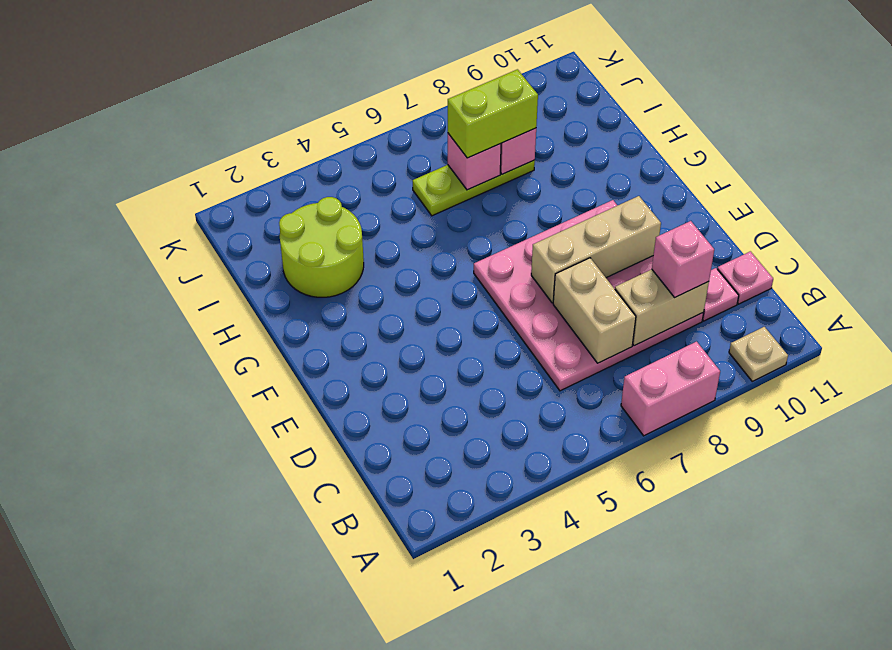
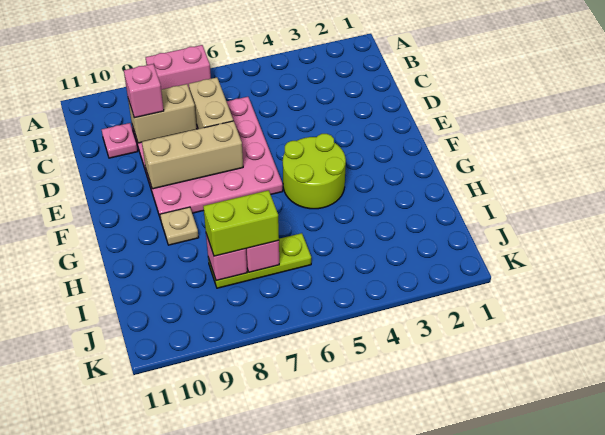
tan plate A10 level 1 -> tan plate G9 level 1
pink plate C11 level 1 -> none
lime round brick H2:I3 level 1 -> lime round brick F4:G5 level 1

